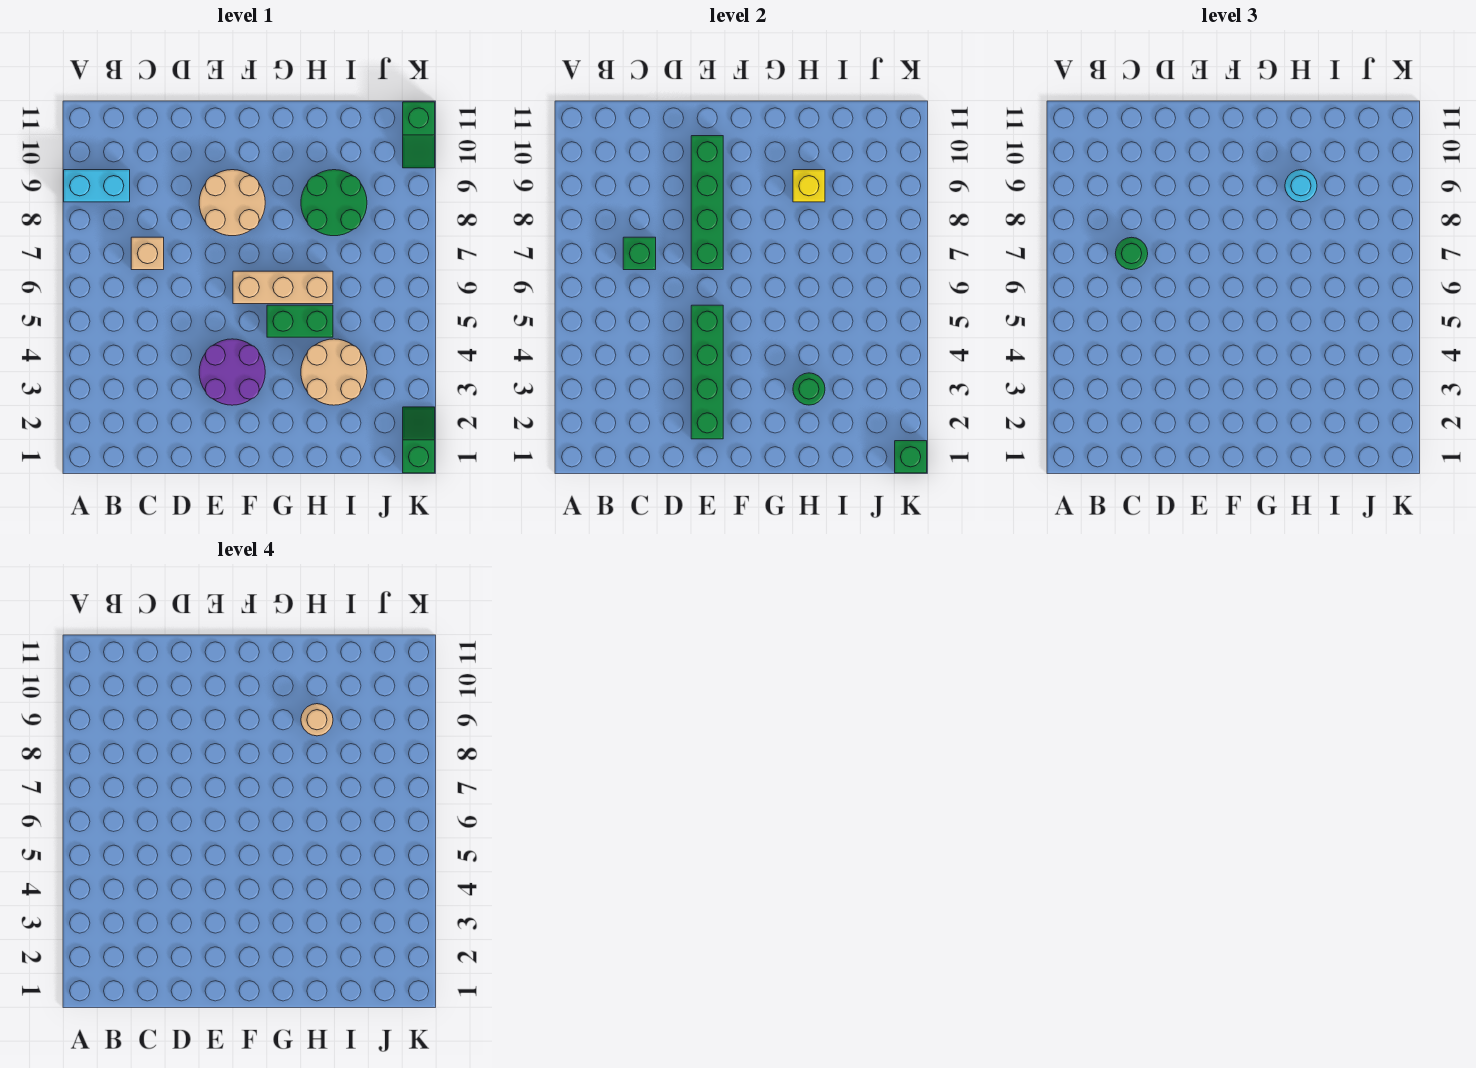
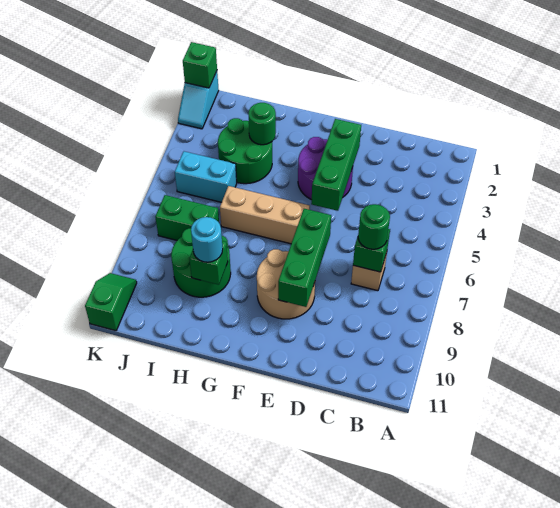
cyan brick A9:B9 level 1 -> cyan brick I5:J5 level 1
green brick E2:E5 level 2 -> green brick E3:E5 level 2
green brick E7:E10 level 2 -> green brick E7:E9 level 2
green brick G5:H5 level 1 -> green brick I7:J7 level 1
tan round brick H3:I4 level 1 -> green round brick H3:I4 level 1
yellow brick H9 level 2 -> green brick H9 level 2
tan round brick H9 level 4 -> none
green slope K1:K2 level 1 top 1 -> cyan slope K1:K2 level 1 top 1

